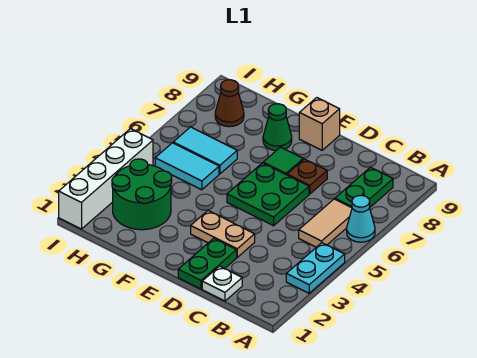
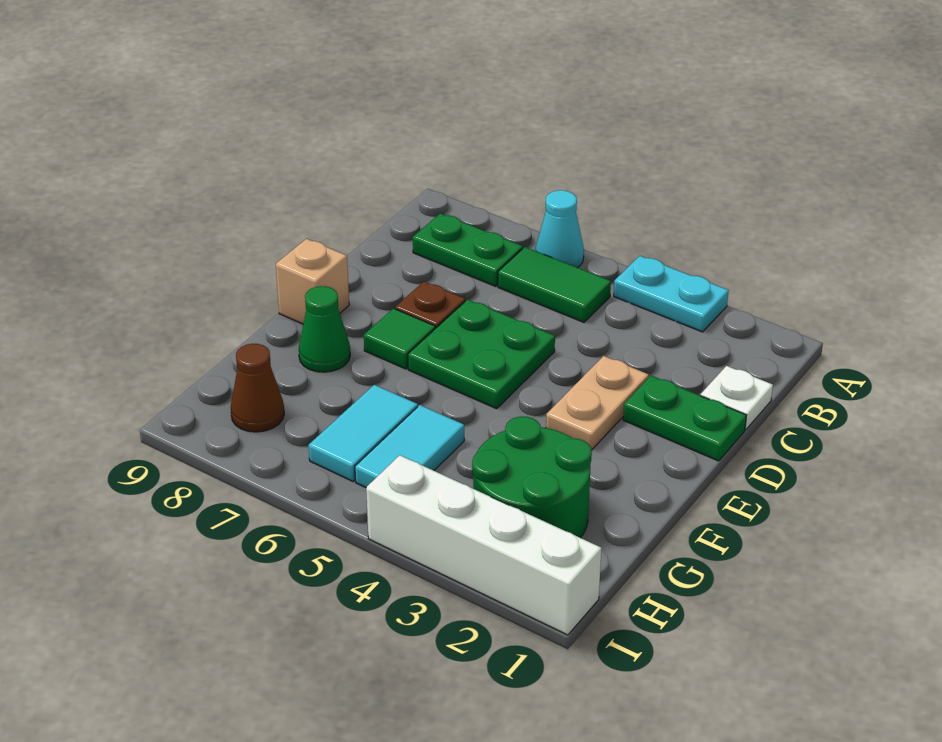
tan tile B5:B6 level 1 -> green tile B5:B6 level 1

